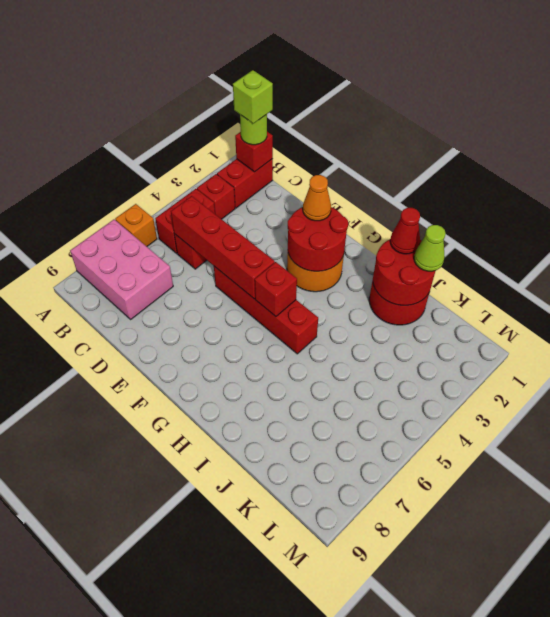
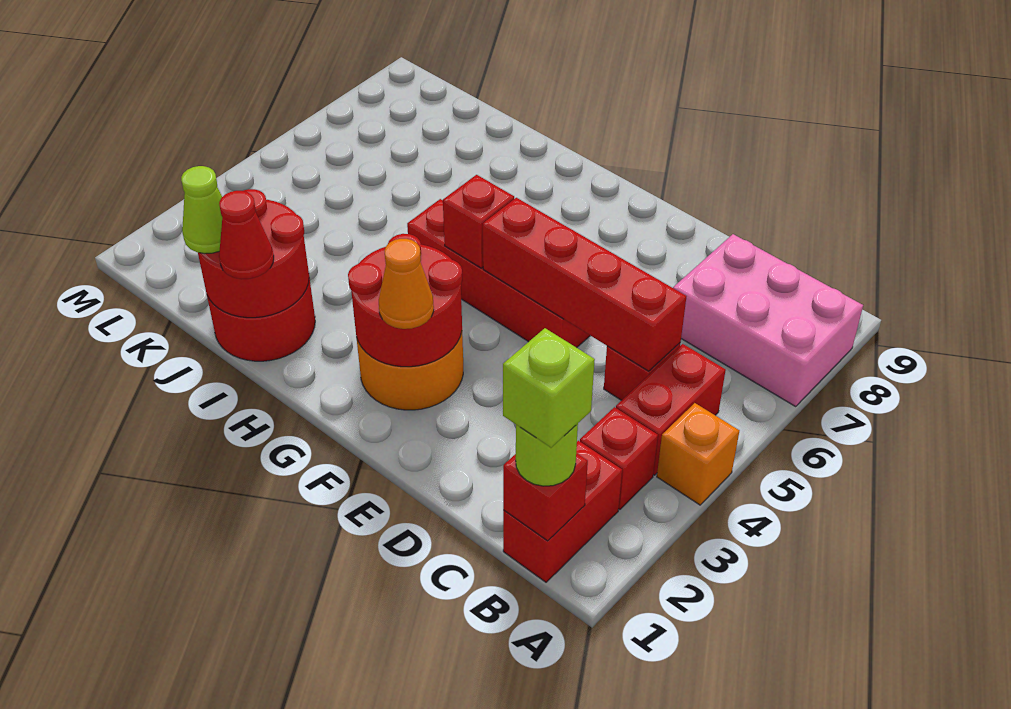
orange brick A6 level 1 -> orange brick A4 level 1

